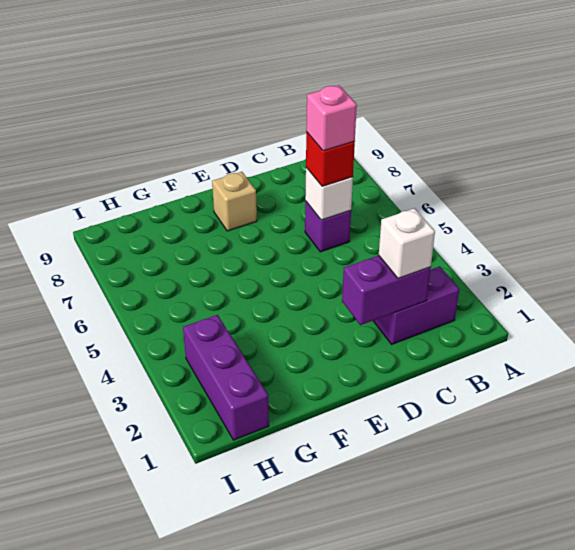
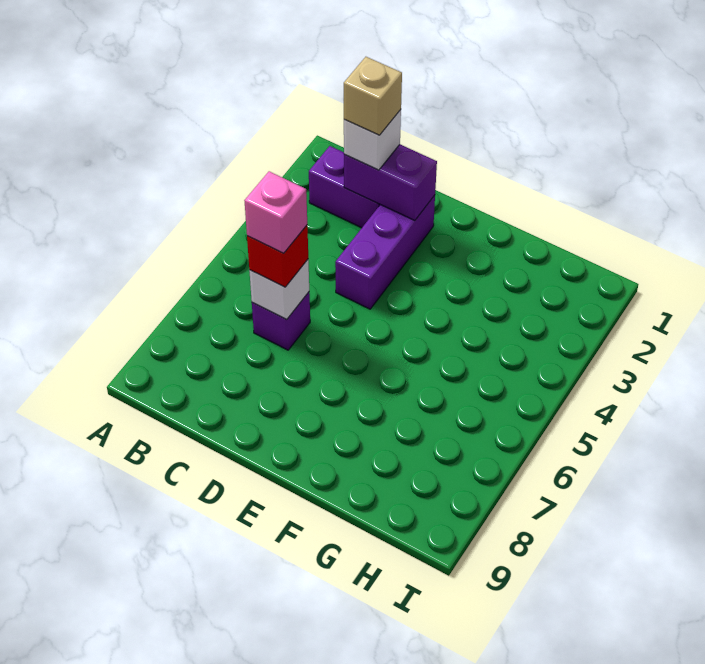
tan brick E8 level 1 -> tan brick C2 level 4
purple brick H1:H3 level 1 -> purple brick D2:D4 level 1

